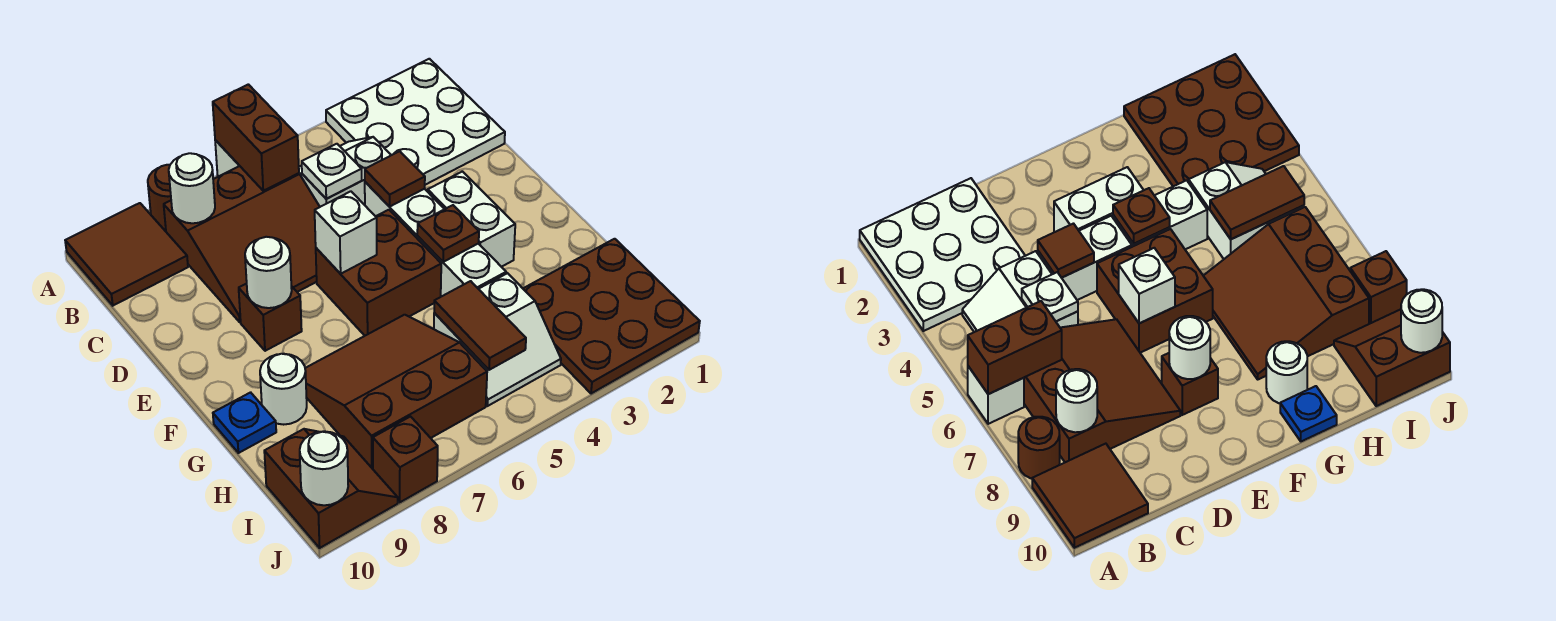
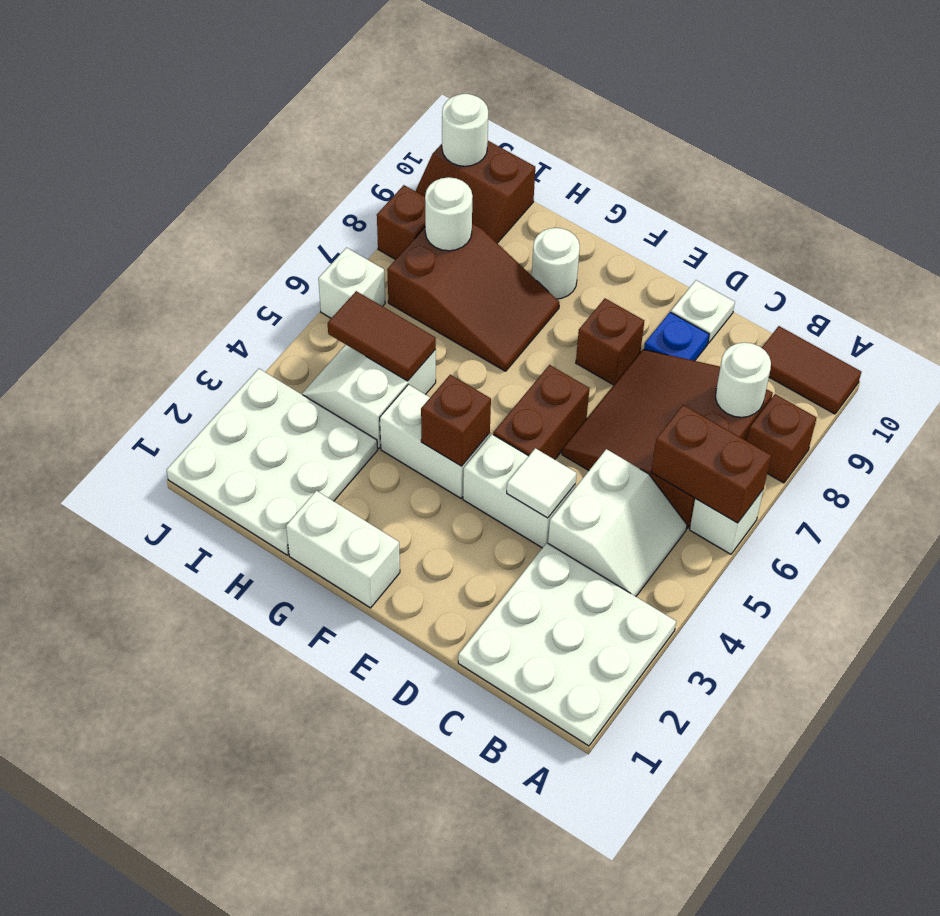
brown round brick A8 level 1 -> brown brick A8 level 1
brown tile A9:B10 level 1 -> brown tile A10:B10 level 1
white plate C5 level 2 -> white plate D10 level 1
brown tile D4 level 2 -> white tile D4 level 2
white brick E3:F3 level 1 -> white brick F1:G1 level 1
brown brick E5:F6 level 1 -> brown brick E5:E6 level 1
white brick E6 level 2 -> white brick J6 level 1
white round brick E8 level 2 -> white round brick I8 level 2
brown plate F4 level 2 -> brown brick F4 level 2
brown slope G6:I8 level 1 top I -> brown slope G7:I8 level 1 top I
blue plate G10 level 1 -> blue plate D9 level 1
brown plate H1:J3 level 1 -> white plate H1:J3 level 1

